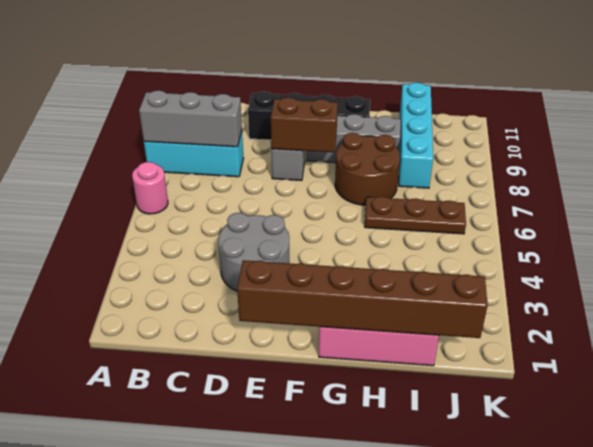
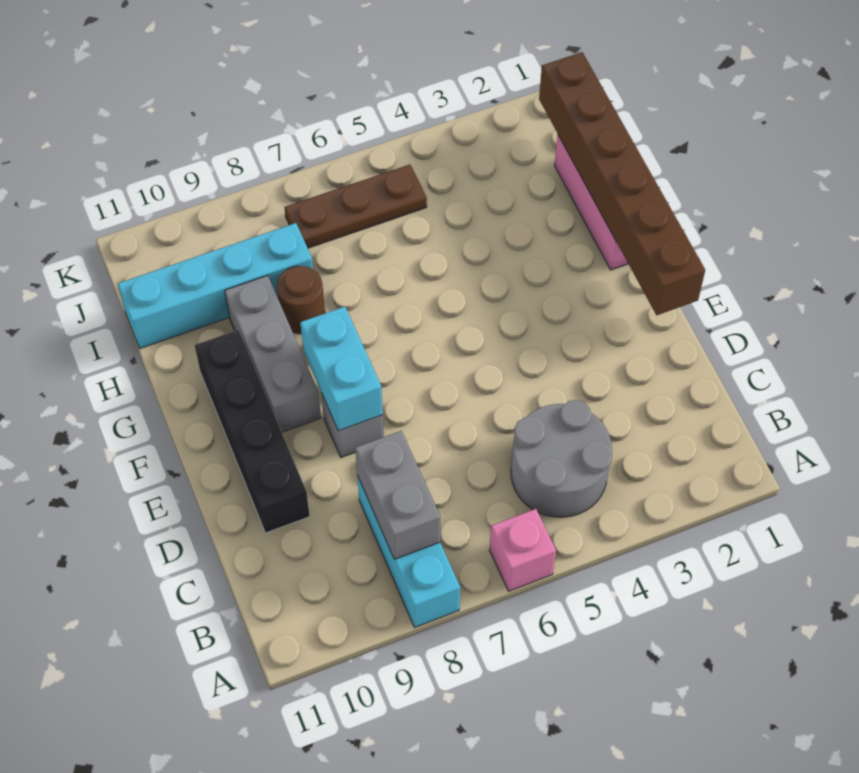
pink round brick A6 level 1 -> pink brick A6 level 1
grey brick A8:C8 level 2 -> grey brick B8:C8 level 2
grey round brick D3:E4 level 1 -> grey round brick B4:C5 level 1
brown brick E8:F8 level 2 -> cyan brick E8:F8 level 2
brown round brick G7:H8 level 1 -> brown round brick H8 level 1
brown plate H6:J6 level 1 -> brown plate J5:J7 level 1

